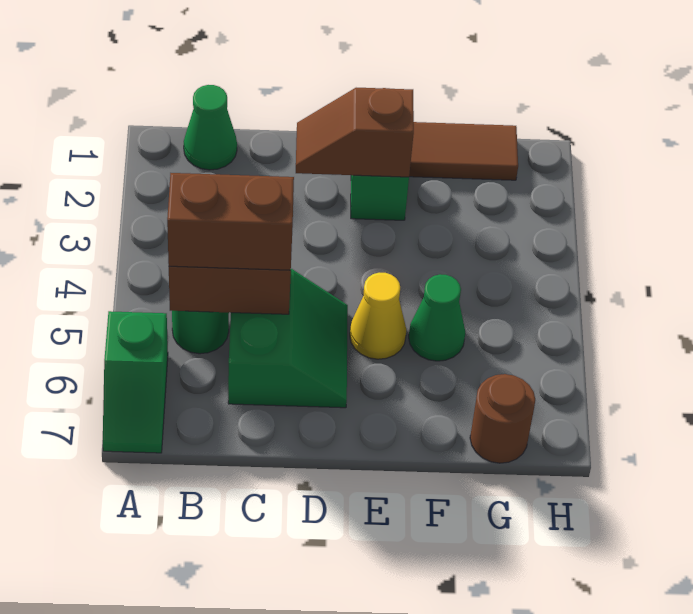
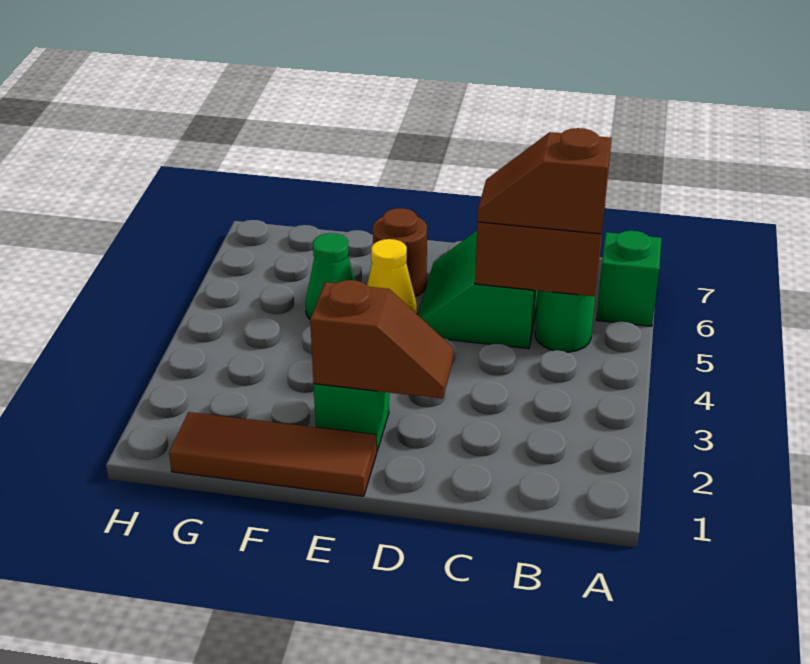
green cone B1 level 1 -> none
brown brick B5:C5 level 3 -> brown slope B5:C5 level 3 top B
brown round brick G7 level 1 -> brown round brick E6 level 1

